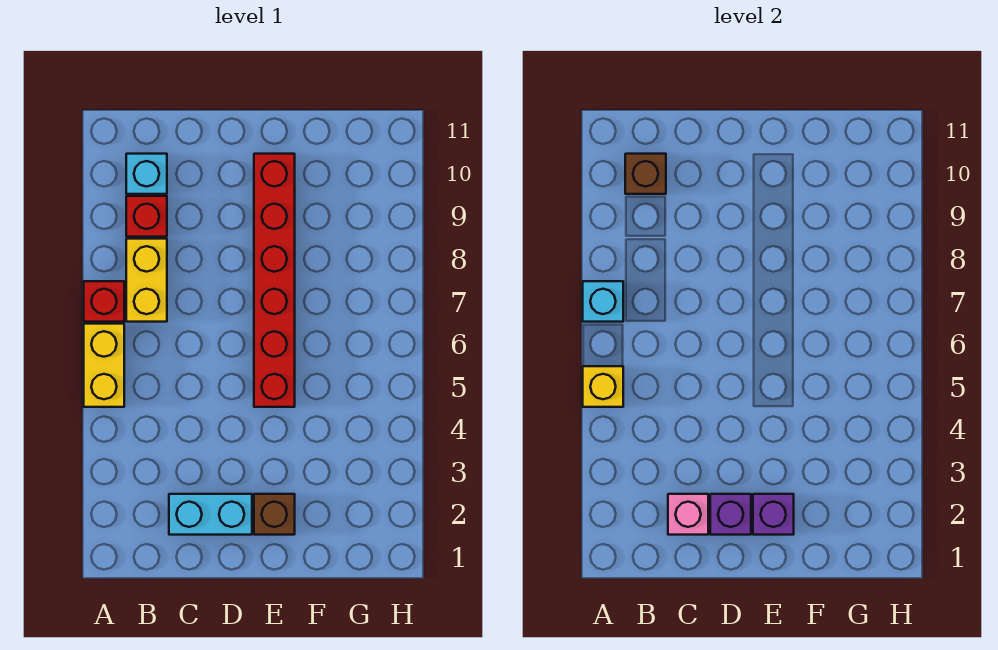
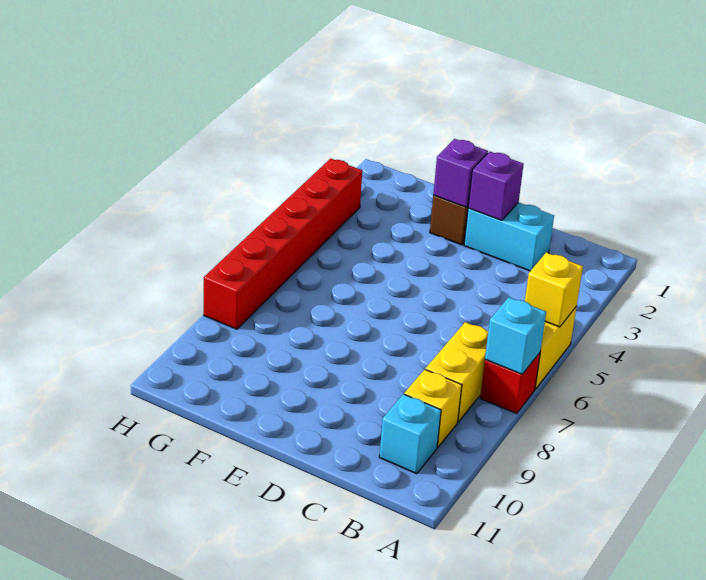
red brick B9 level 1 -> yellow brick B9 level 1
brown brick B10 level 2 -> none
pink brick C2 level 2 -> none
red brick E5:E10 level 1 -> red brick H3:H8 level 1

